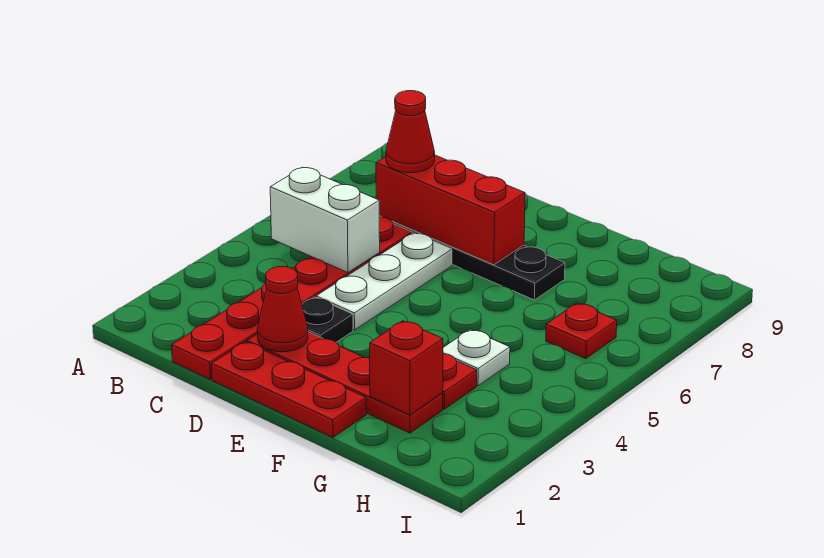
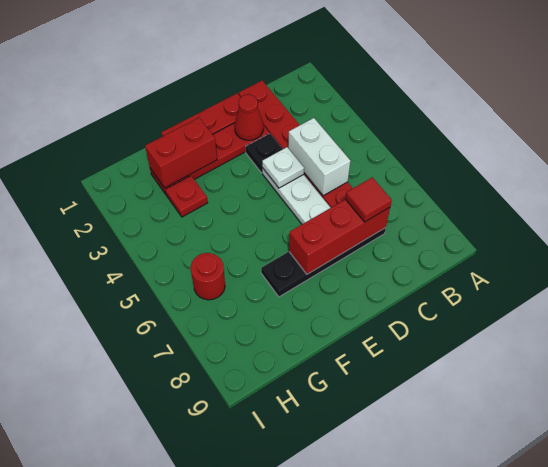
white brick B5:C5 level 2 -> white brick C4:C5 level 2
red cone C7 level 3 -> red tile C7 level 3
red brick G2 level 2 -> red brick F2:G2 level 2
white plate G4 level 1 -> white plate D4 level 2
red plate H6 level 1 -> red round brick H6 level 1

